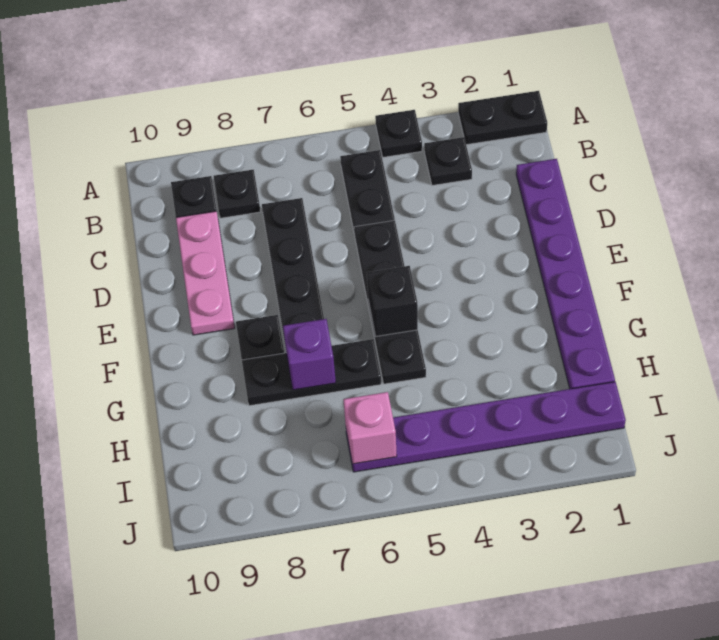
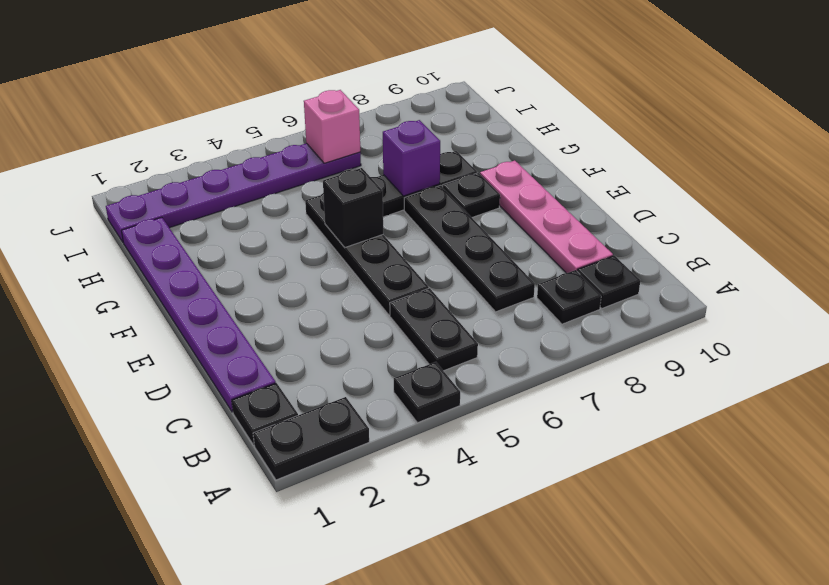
black plate B3 level 1 -> black plate B1 level 1
pink plate C9:E9 level 1 -> pink plate C9:F9 level 1

